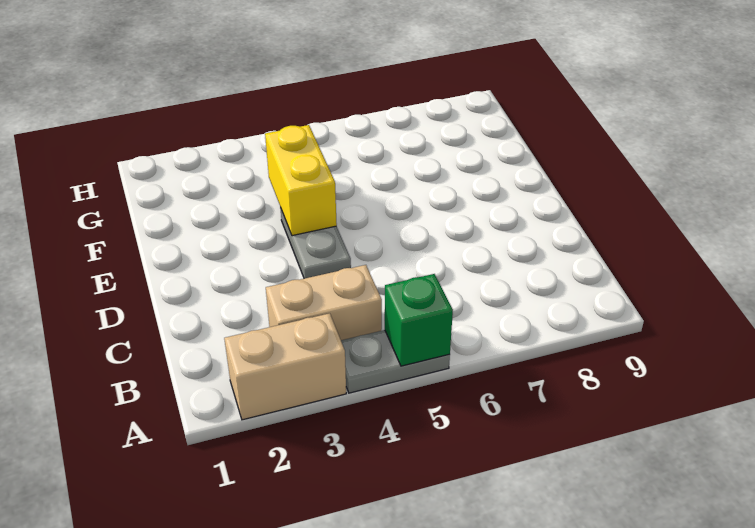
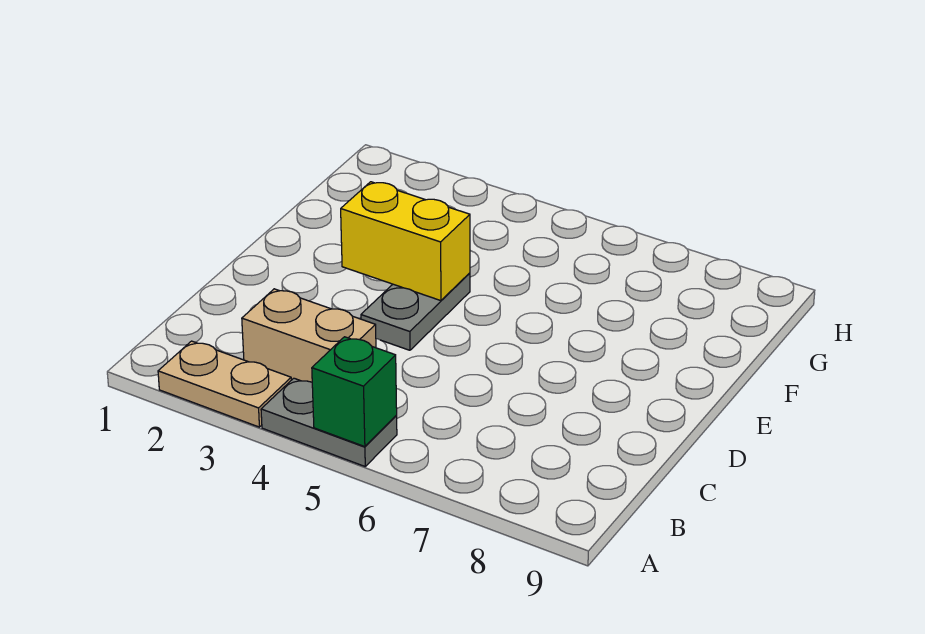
tan brick A2:A3 level 1 -> tan plate A2:A3 level 1
yellow brick E4:F4 level 2 -> yellow brick E3:E4 level 2

